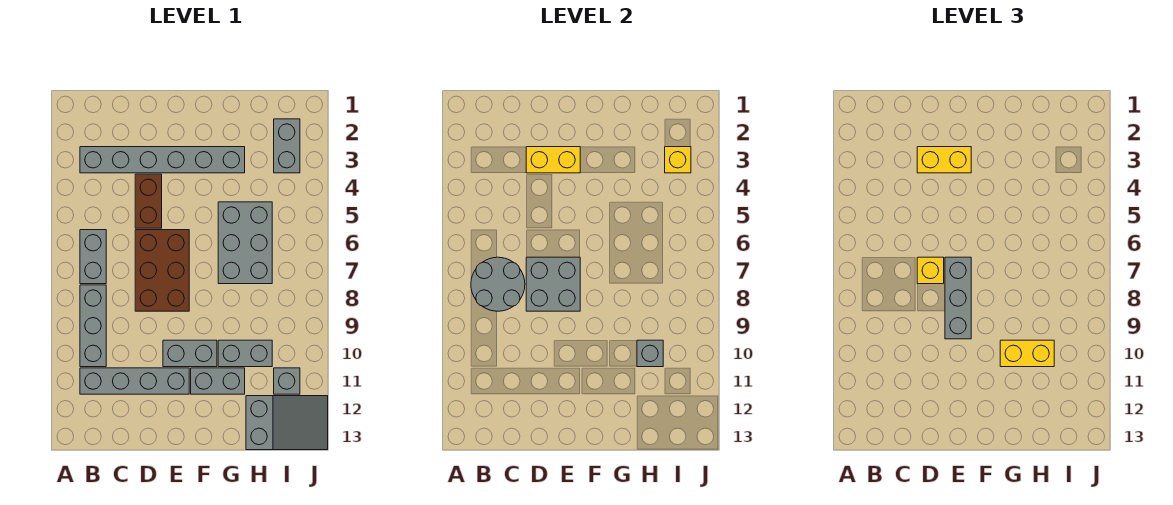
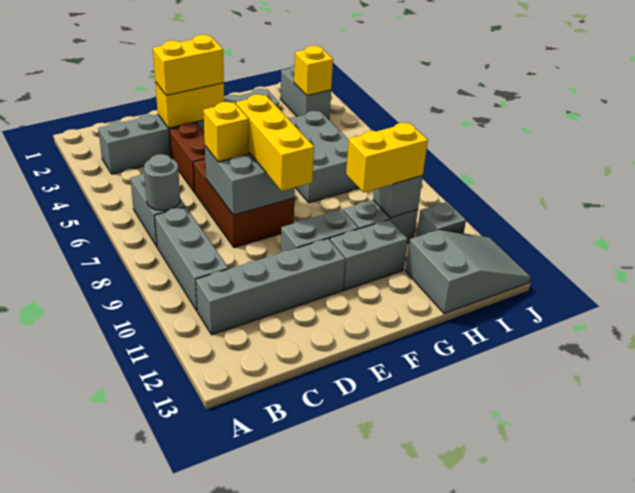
grey round brick B7:C8 level 2 -> grey round brick B7 level 2
grey brick E7:E9 level 3 -> yellow brick E7:E9 level 3

